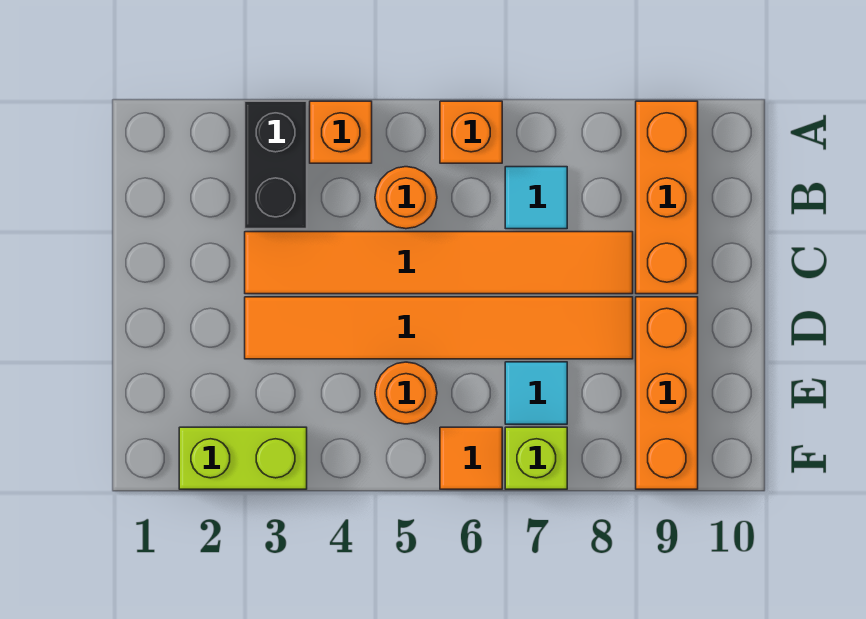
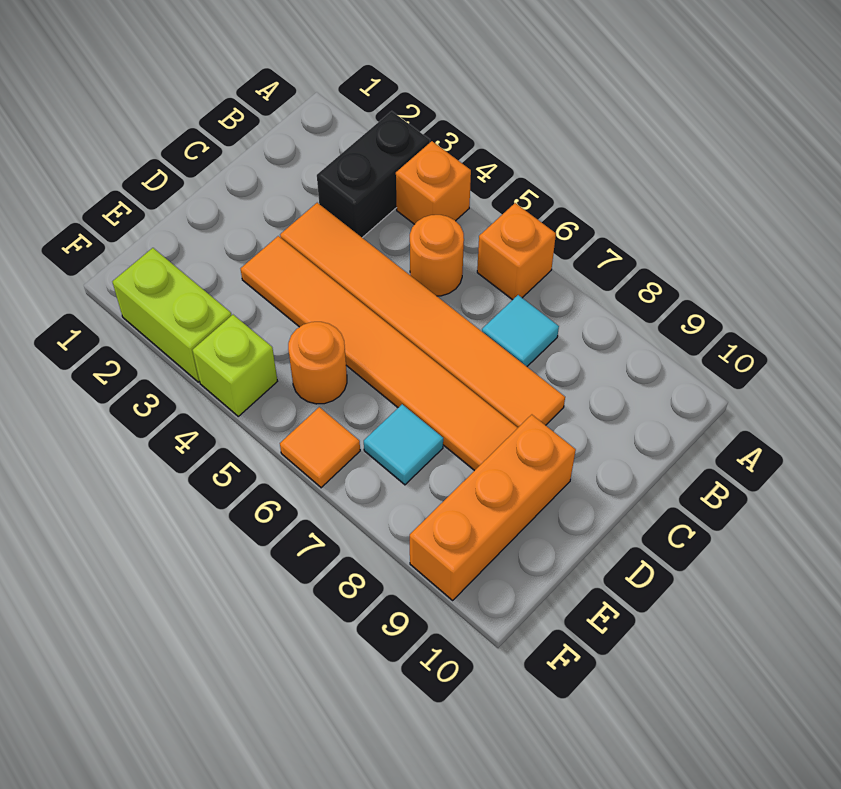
orange brick A9:C9 level 1 -> none
lime brick F7 level 1 -> lime brick F4 level 1

